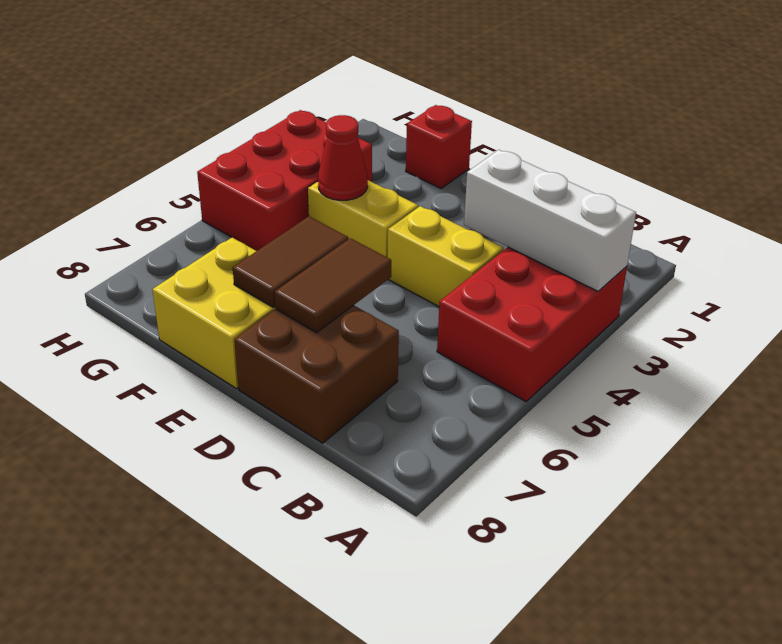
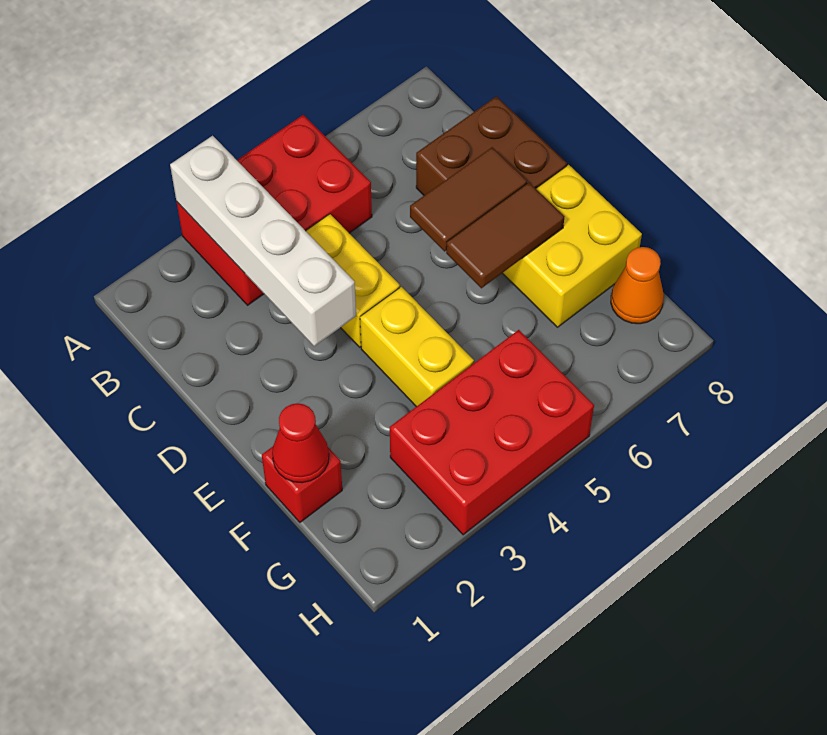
white brick A3:C3 level 2 -> white brick A3:D3 level 2
red cone F4 level 2 -> red cone F1 level 2
none -> orange cone G8 level 1

